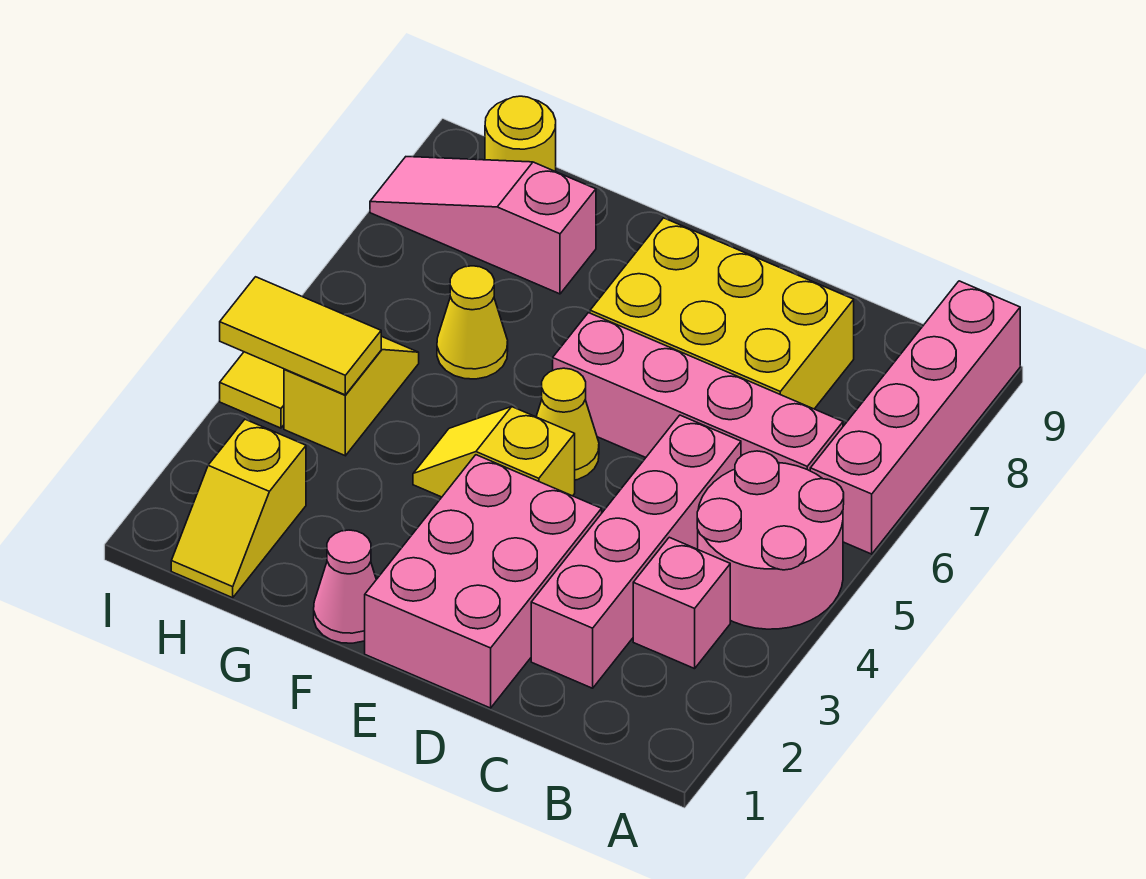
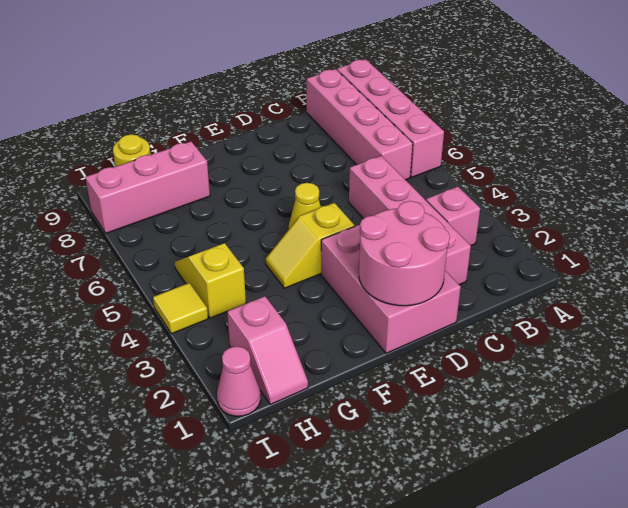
pink round brick A4:B5 level 1 -> pink round brick D1:E2 level 2
pink brick B6:E6 level 1 -> pink brick B6:B9 level 1
yellow brick C7:E8 level 1 -> none
pink cone F1 level 1 -> pink cone I1 level 1
yellow cone G6 level 1 -> none
pink slope G8:I8 level 1 top G -> pink brick G8:I8 level 1
yellow slope H1:H2 level 1 top 2 -> pink slope H1:H2 level 1 top 2
yellow tile H4:I4 level 2 -> none

